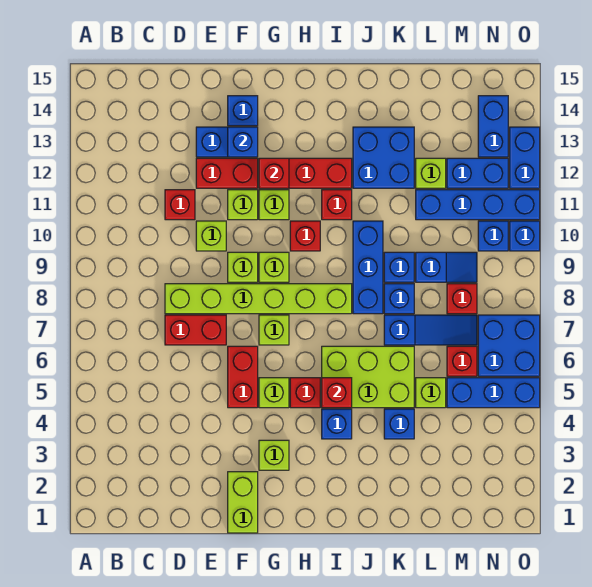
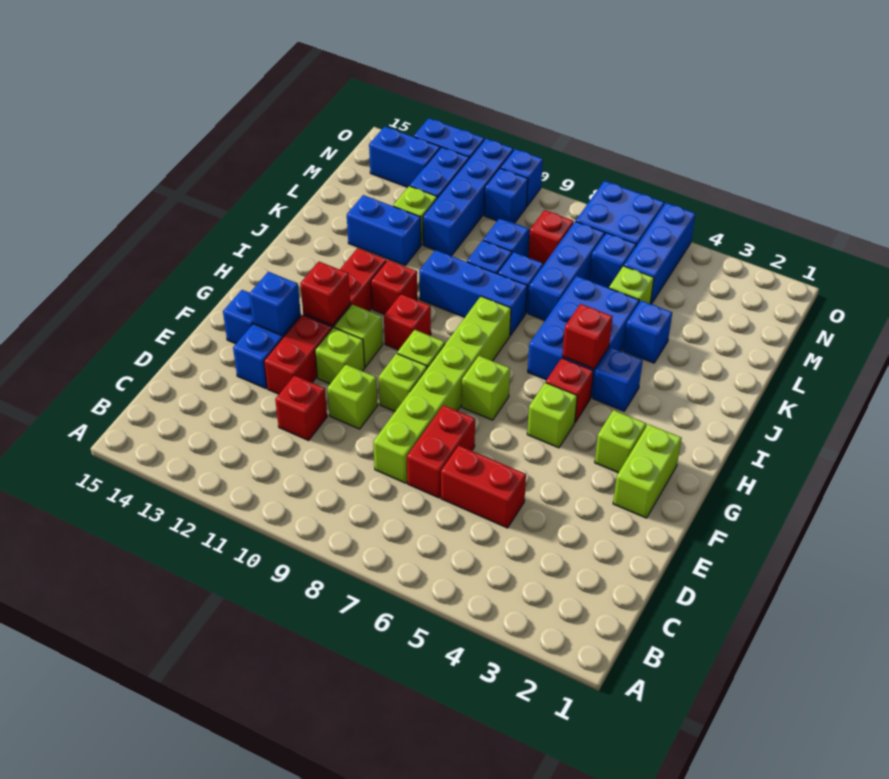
lime brick F1:F2 level 1 -> lime brick F2:G2 level 1
red brick F5:F6 level 1 -> red brick D5:D6 level 1
lime brick I5:K6 level 1 -> blue brick I5:K6 level 1
blue brick J12:K13 level 1 -> blue brick K12:K13 level 1
blue slope K7:M7 level 1 top K -> blue brick K7:M7 level 1
red brick M6 level 1 -> blue brick M6 level 1

